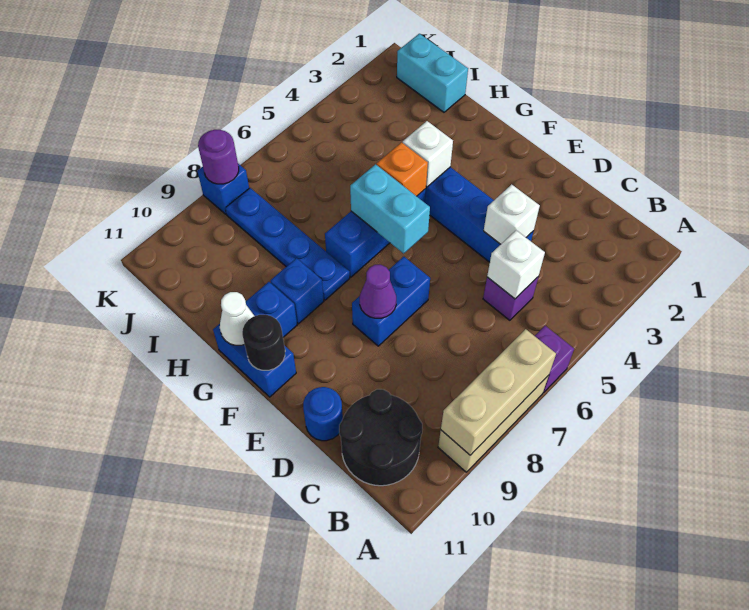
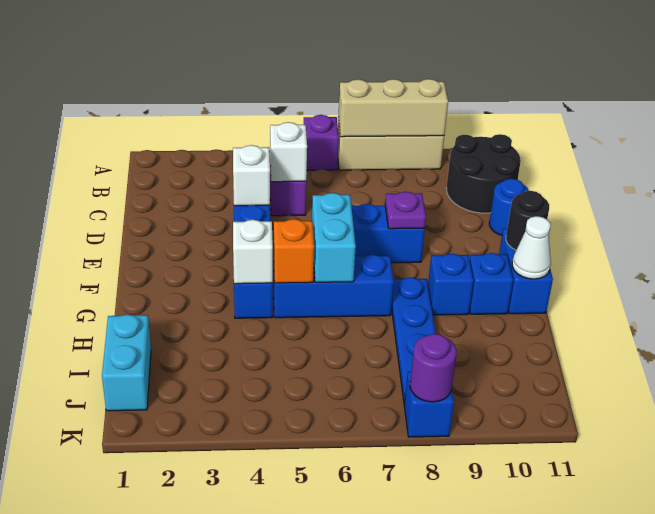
purple cone E8 level 2 -> purple plate E8 level 2

